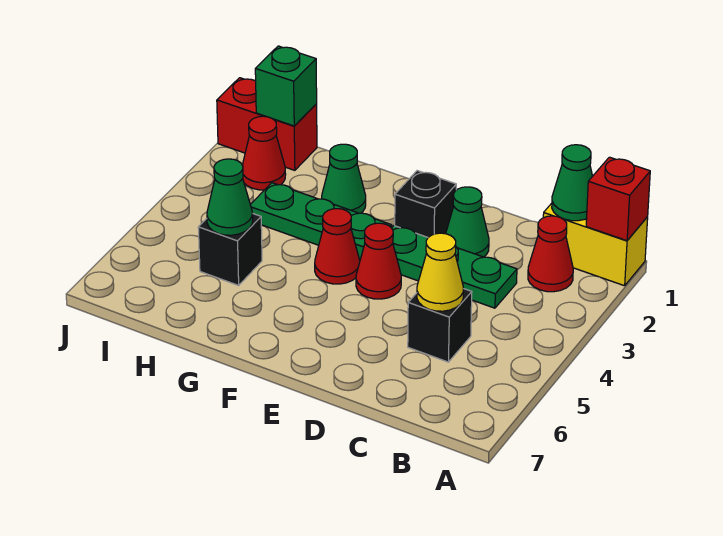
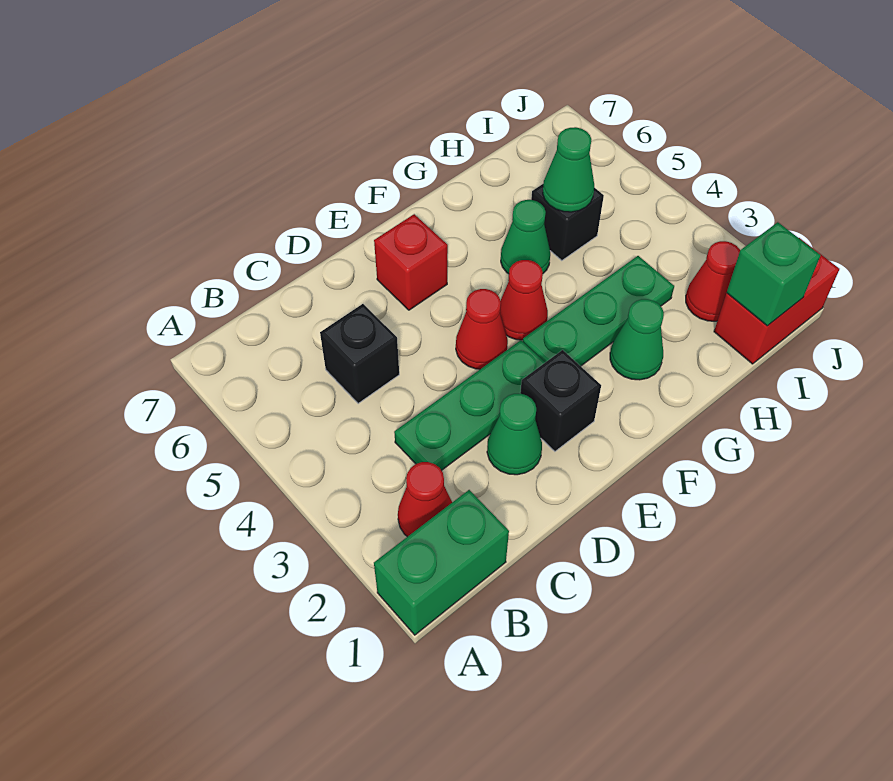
yellow brick A1:B1 level 1 -> green brick A1:B1 level 1
red brick A1 level 2 -> red brick E6 level 1
green cone B1 level 2 -> green cone G5 level 1
yellow cone C5 level 2 -> none

